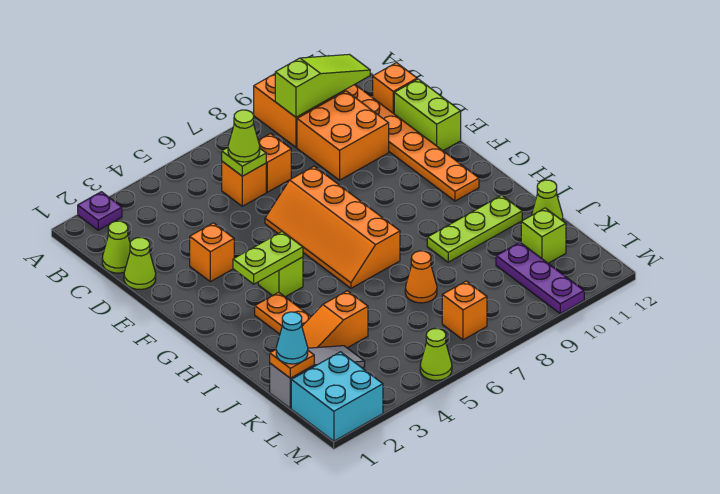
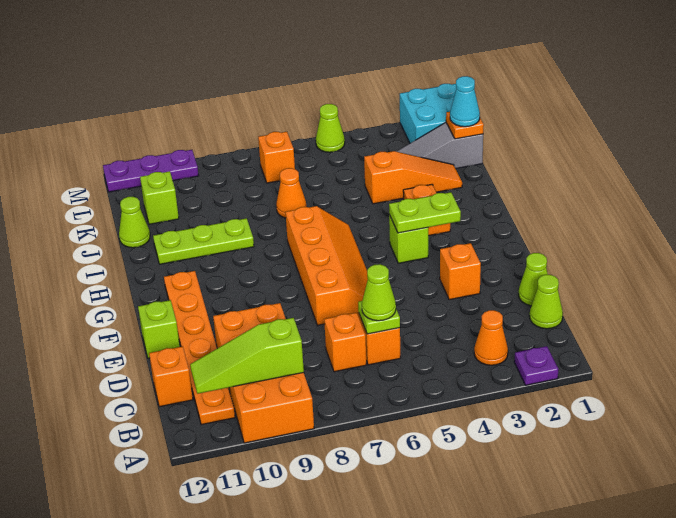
none -> orange cone B3 level 1
lime brick D12:E12 level 1 -> lime brick E12 level 1
purple plate K10:M10 level 1 -> purple plate M10:M12 level 1

